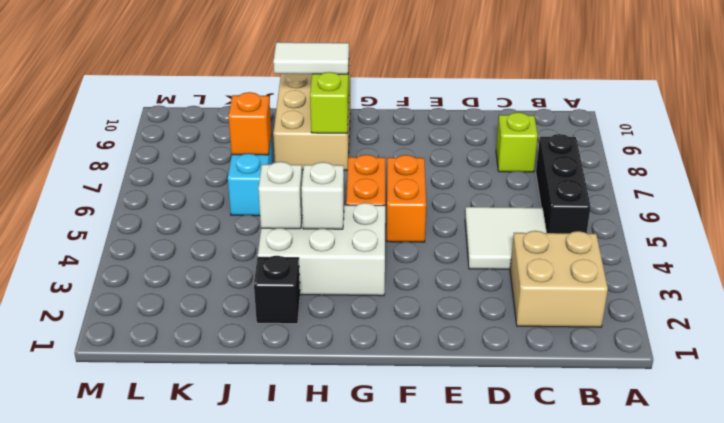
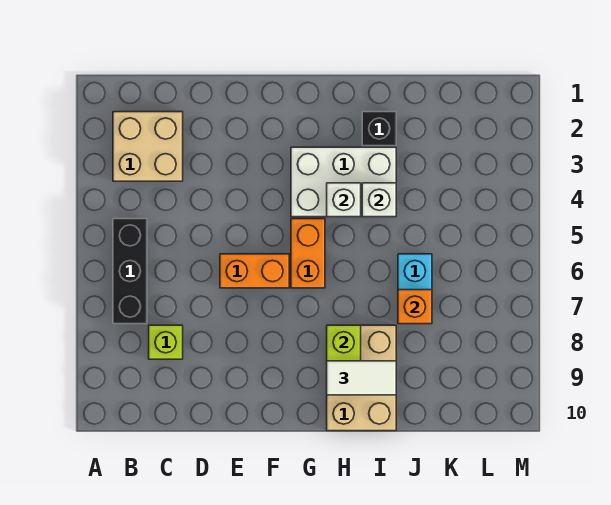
white tile C4:D5 level 1 -> none
orange brick F5:F6 level 1 -> orange brick E6:F6 level 1

